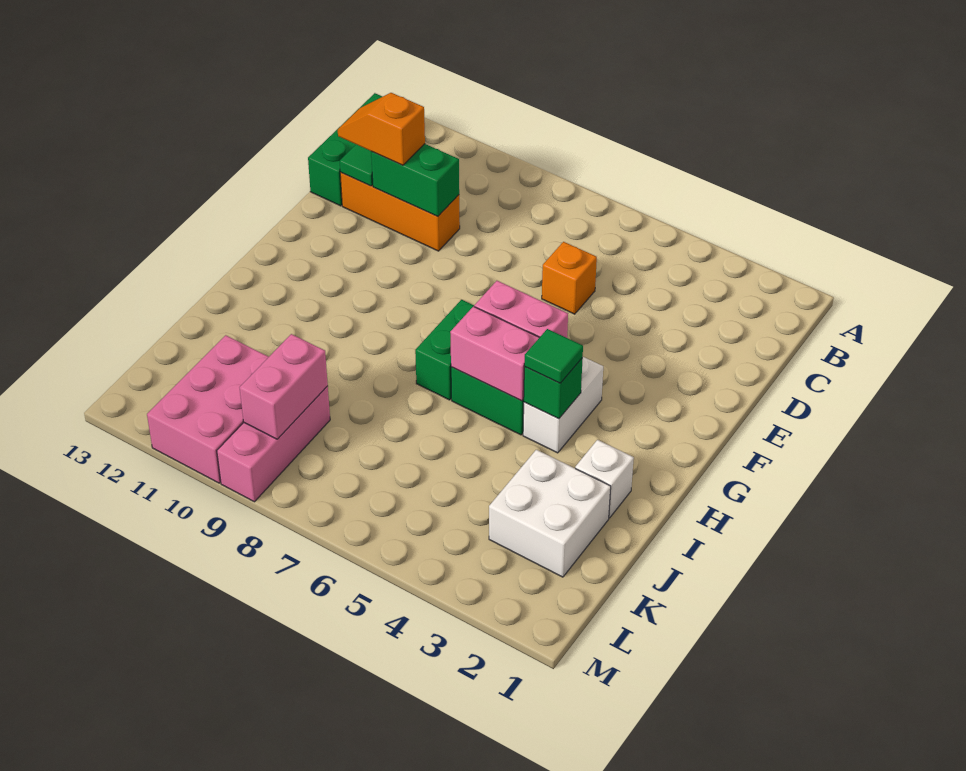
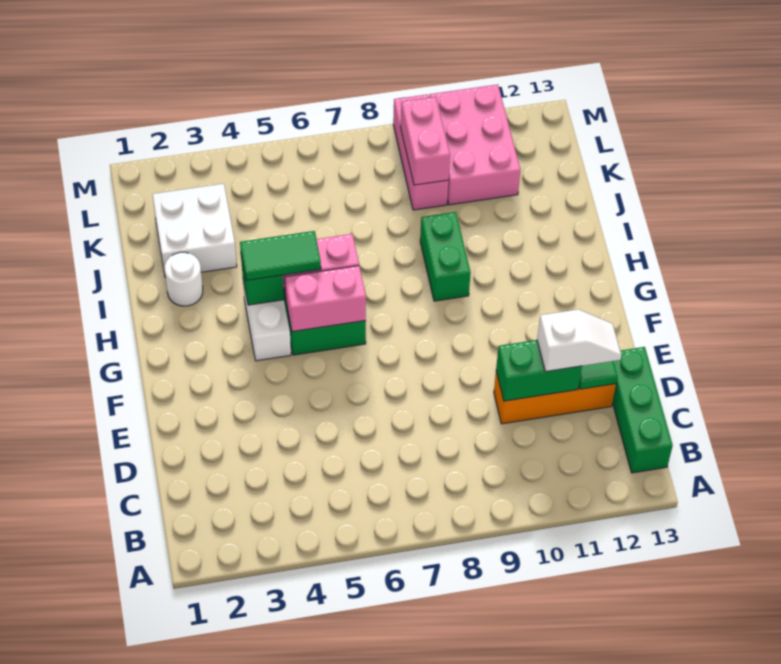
orange brick D6 level 1 -> none
orange slope D11:D12 level 3 top 11 -> white slope D11:D12 level 3 top 11
green brick G7:H7 level 1 -> green brick H9:I9 level 1
green tile H4 level 3 -> green tile H4:H5 level 3
white brick I2 level 1 -> white round brick I2 level 1

